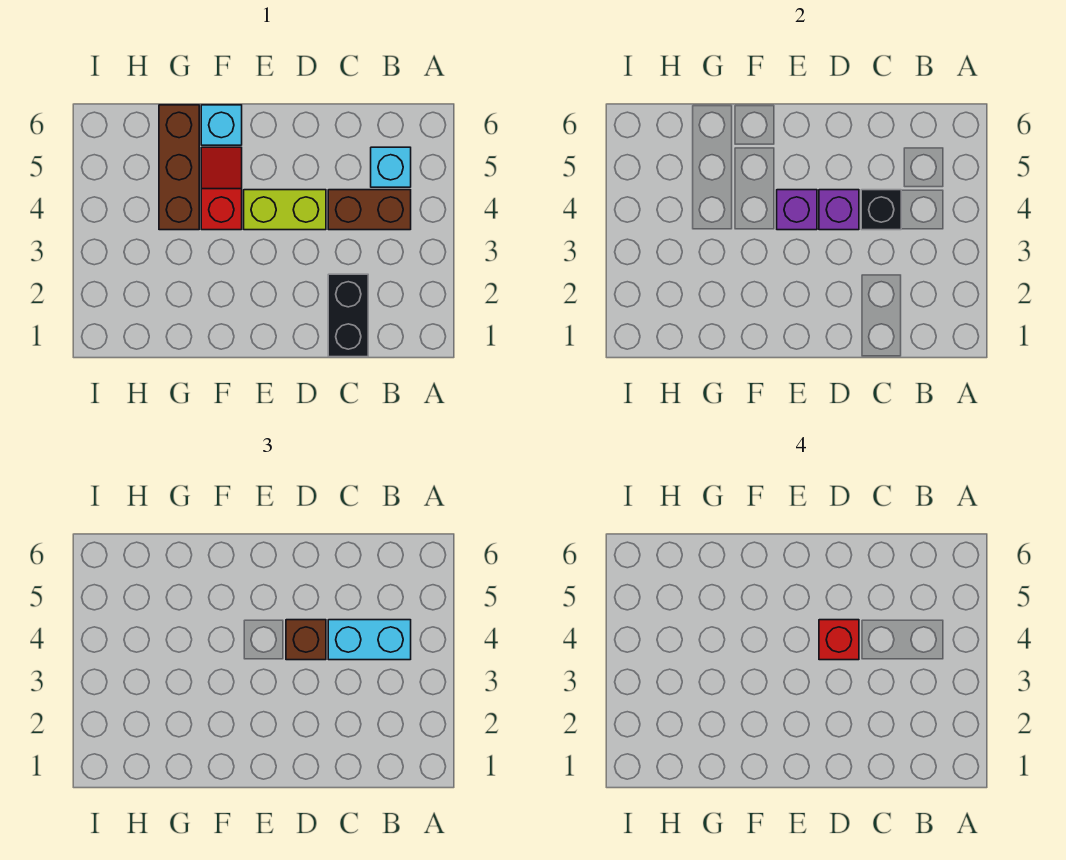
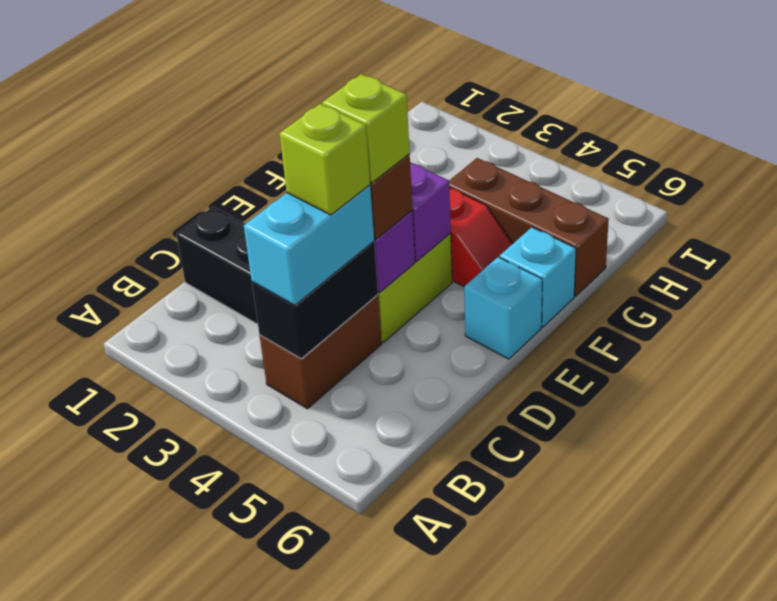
cyan brick B5 level 1 -> cyan brick E6 level 1
black brick C4 level 2 -> black brick B4:C4 level 2
none -> lime brick C4 level 4
red brick D4 level 4 -> lime brick D4 level 4

